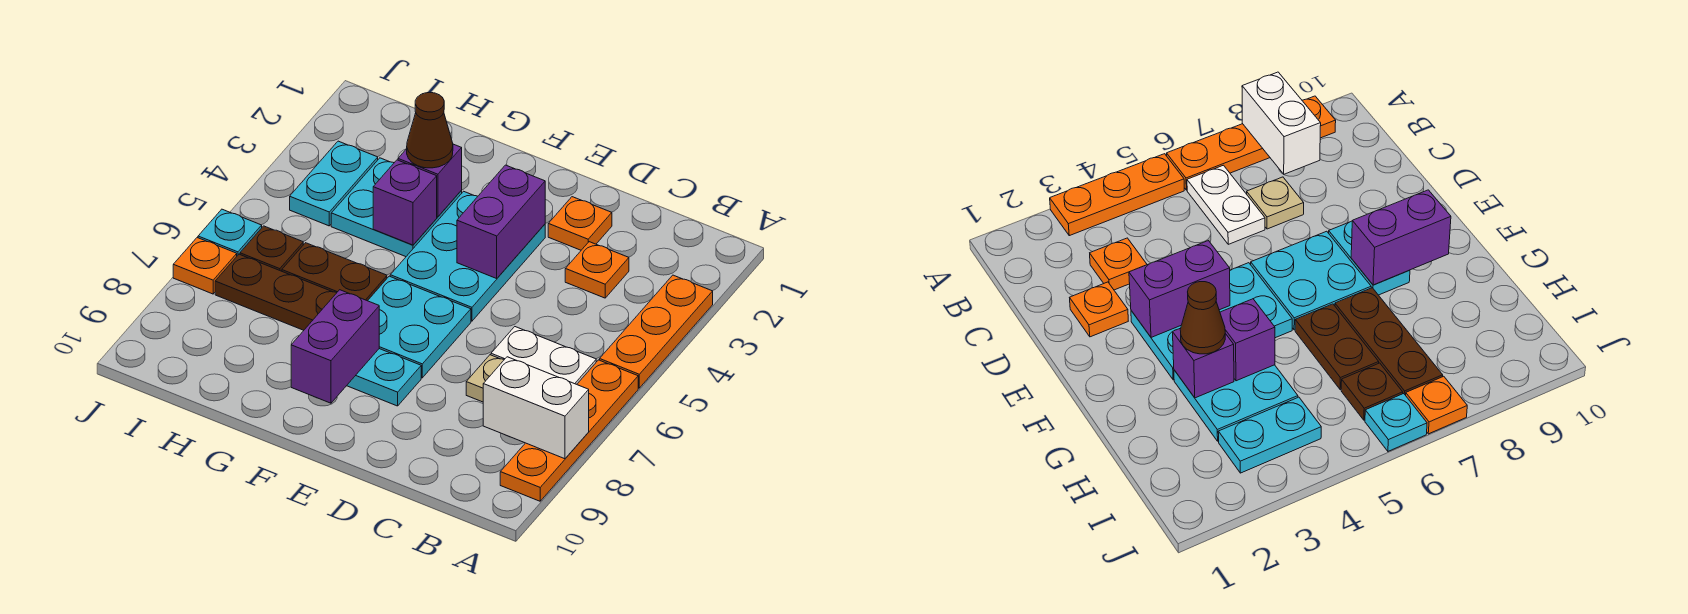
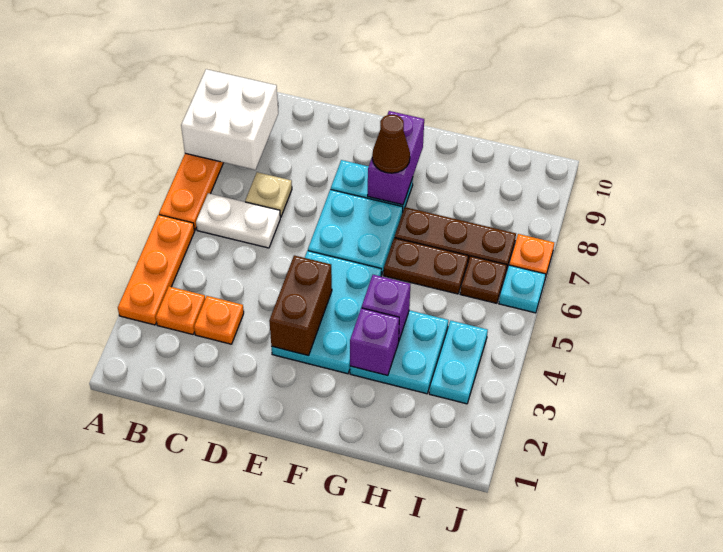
white brick A8:B8 level 2 -> white brick A8:B9 level 2
orange plate D2 level 1 -> orange plate B3 level 1
purple brick E3:E4 level 2 -> brown brick E3:E4 level 2
brown cone G3 level 3 -> brown cone F8 level 3

